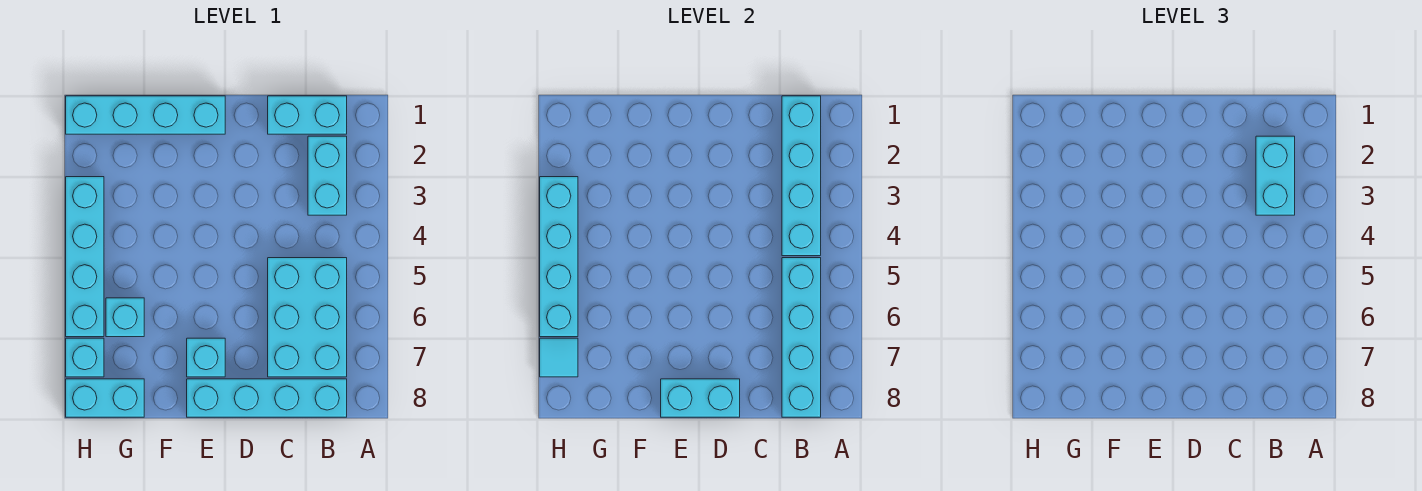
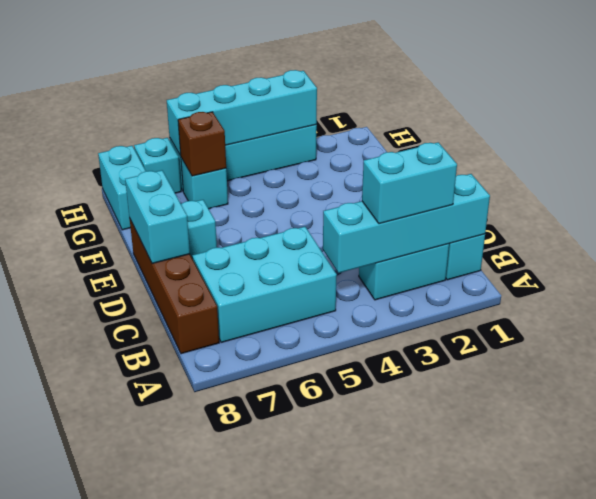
cyan brick B5:B8 level 2 -> none
cyan brick B8:E8 level 1 -> brown brick B8:E8 level 1
cyan brick E1:H1 level 1 -> none
none -> brown brick G6 level 2
cyan tile H7 level 2 -> none

